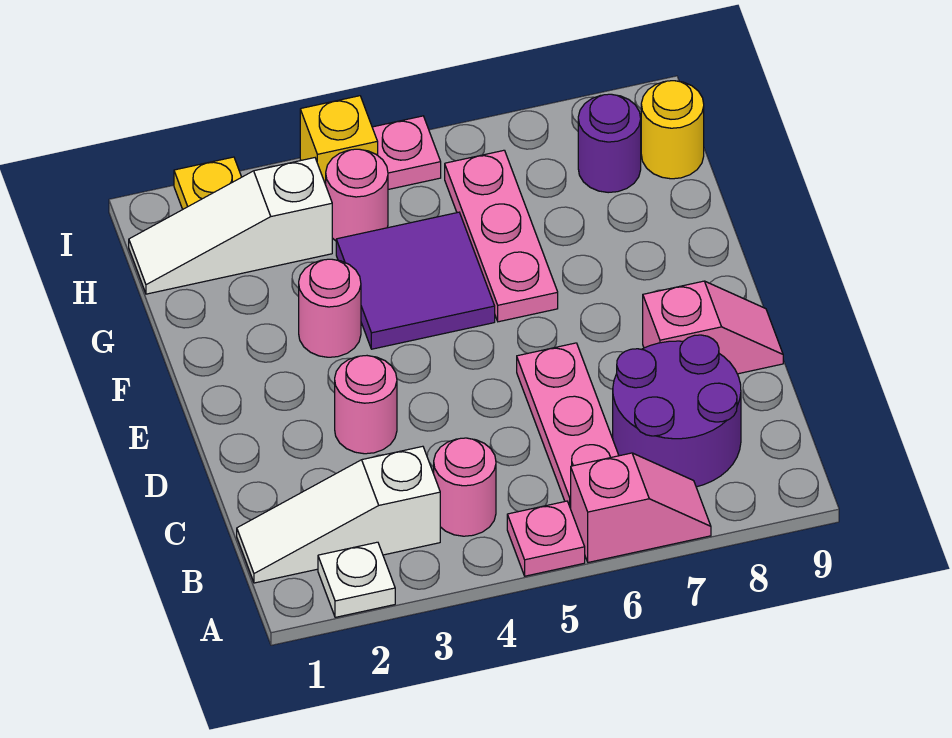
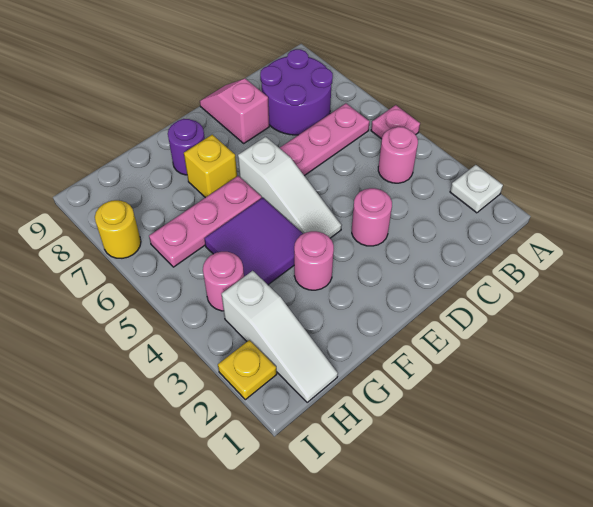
pink slope A6:A7 level 1 top 6 -> none
white slope B1:B3 level 1 top 3 -> white slope E4:E6 level 1 top 6
purple round brick H8 level 1 -> purple round brick F8 level 1
yellow round brick H9 level 1 -> yellow round brick I7 level 1
yellow brick I4 level 1 -> yellow brick F7 level 1
pink plate I5 level 1 -> none

